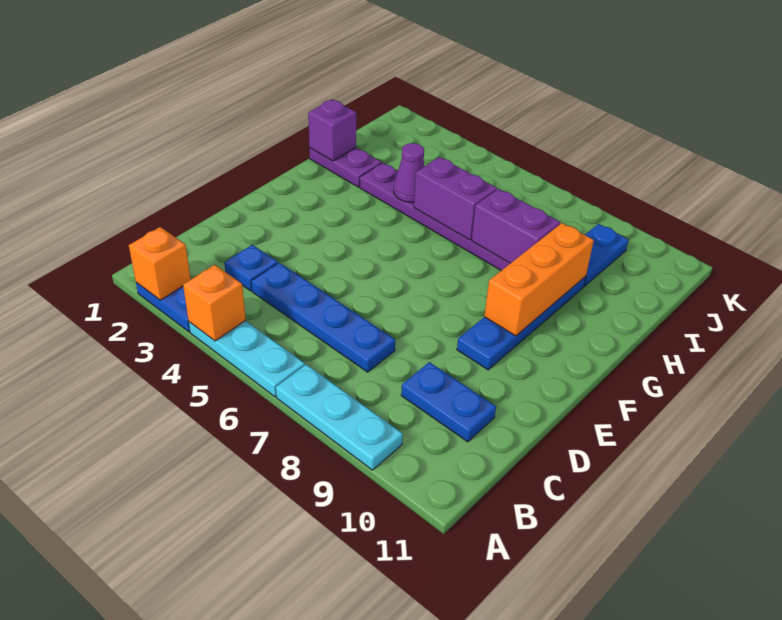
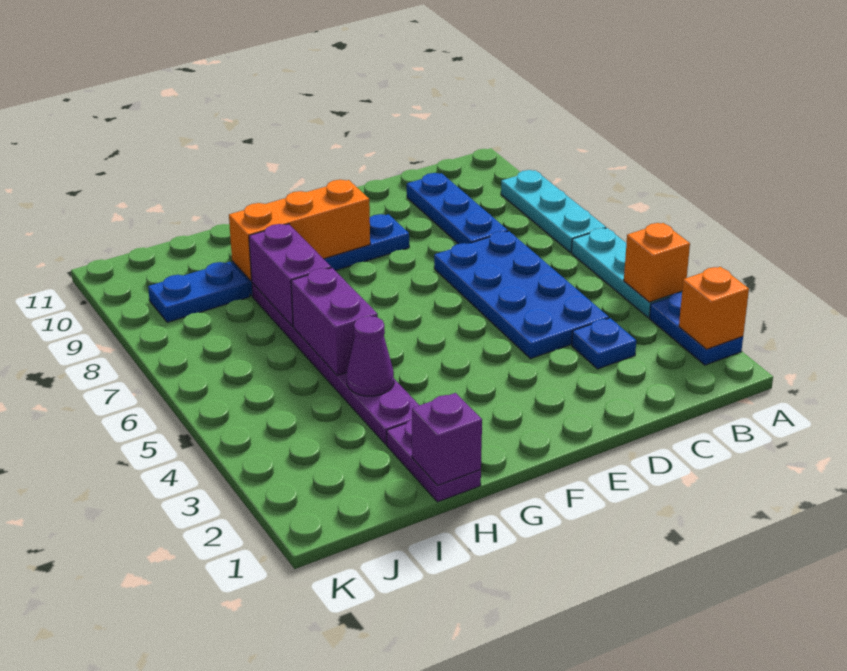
blue plate C4:C7 level 1 -> blue plate C4:D7 level 1
blue plate C9:C10 level 1 -> blue plate C8:C10 level 1

